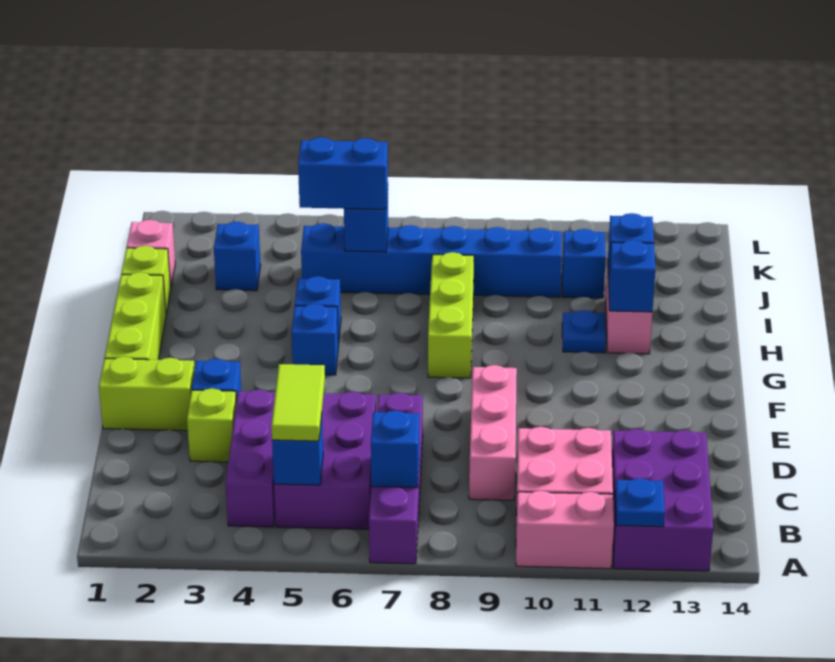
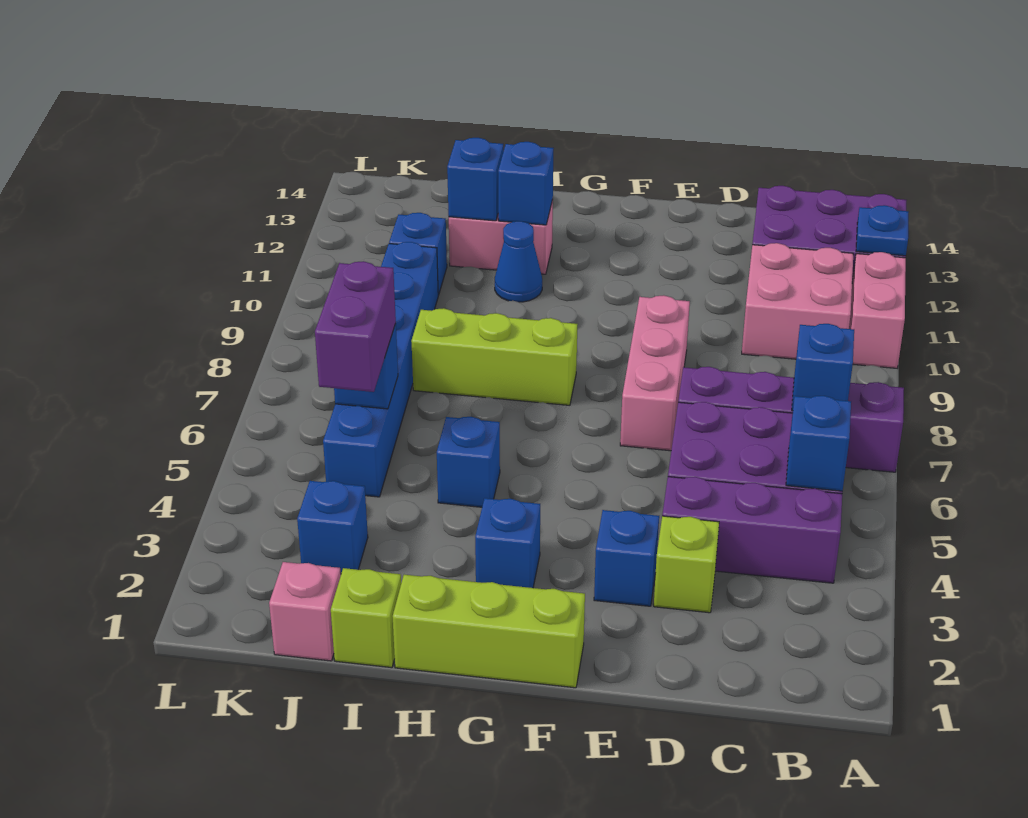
lime tile B5:C5 level 3 -> none
pink brick C9:E9 level 1 -> pink brick E7:E9 level 1
lime brick E1:E2 level 1 -> none
blue brick G5 level 1 -> blue brick G3 level 1
blue plate H11 level 1 -> blue cone H11 level 1
blue brick J5:J6 level 3 -> purple brick J5:J6 level 3

